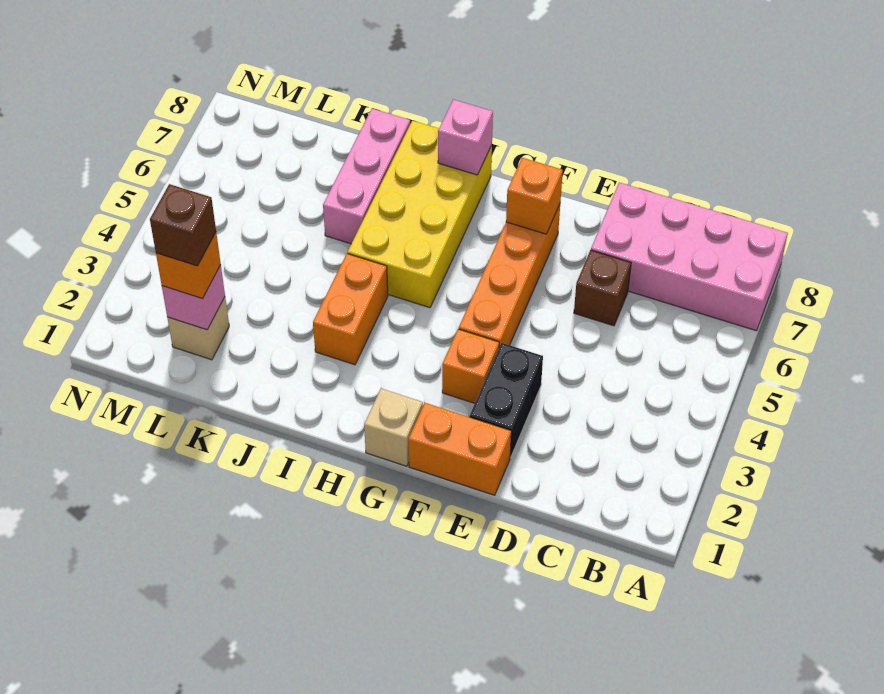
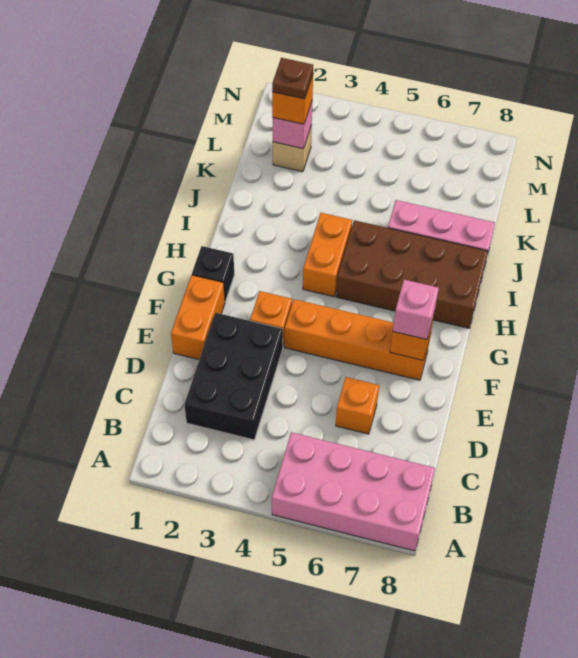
pink brick A7:D8 level 1 -> pink brick A5:B8 level 1
brown brick D6 level 1 -> orange brick D6 level 1
black brick E2:E3 level 1 -> black brick C2:E3 level 1
tan brick G1 level 1 -> black brick G1 level 1
yellow brick H5:I8 level 1 -> brown brick H5:I8 level 1
pink brick H8 level 2 -> pink brick F7 level 3
orange brick I3:I4 level 1 -> orange brick H4:I4 level 1
brown brick L2 level 4 -> brown plate L2 level 4

